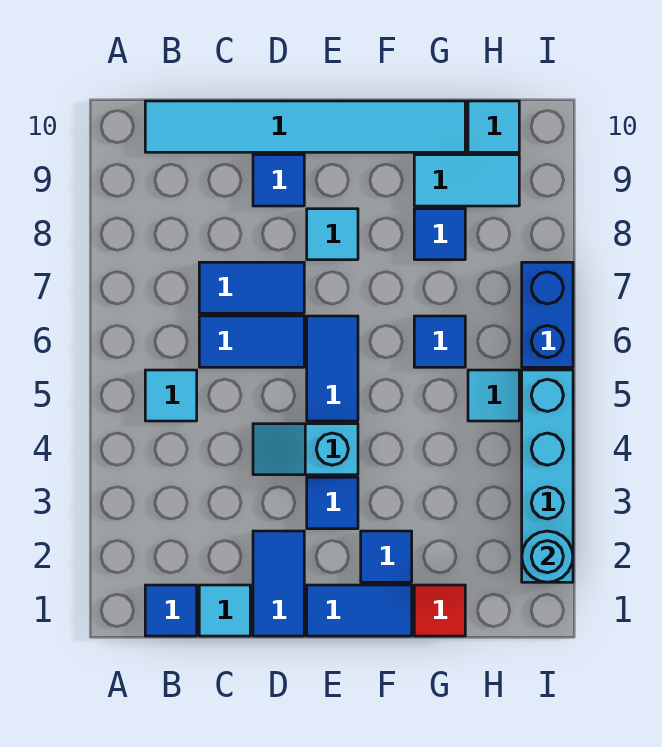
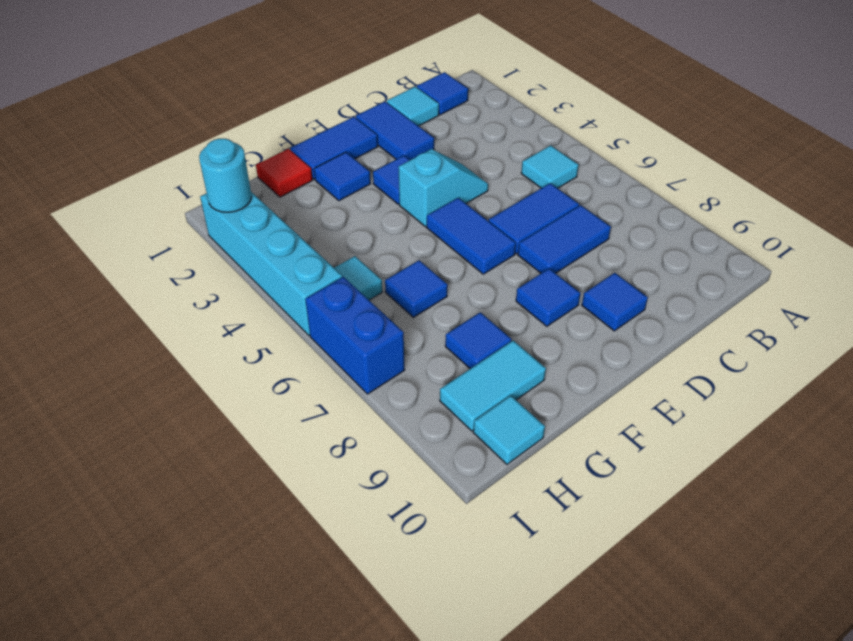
cyan tile B10:G10 level 1 -> none
cyan tile E8 level 1 -> blue tile E8 level 1

